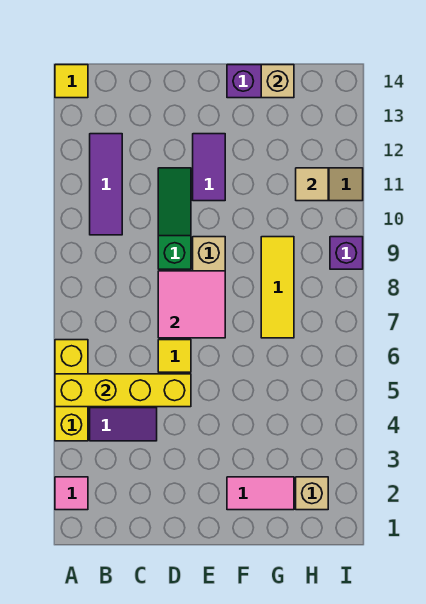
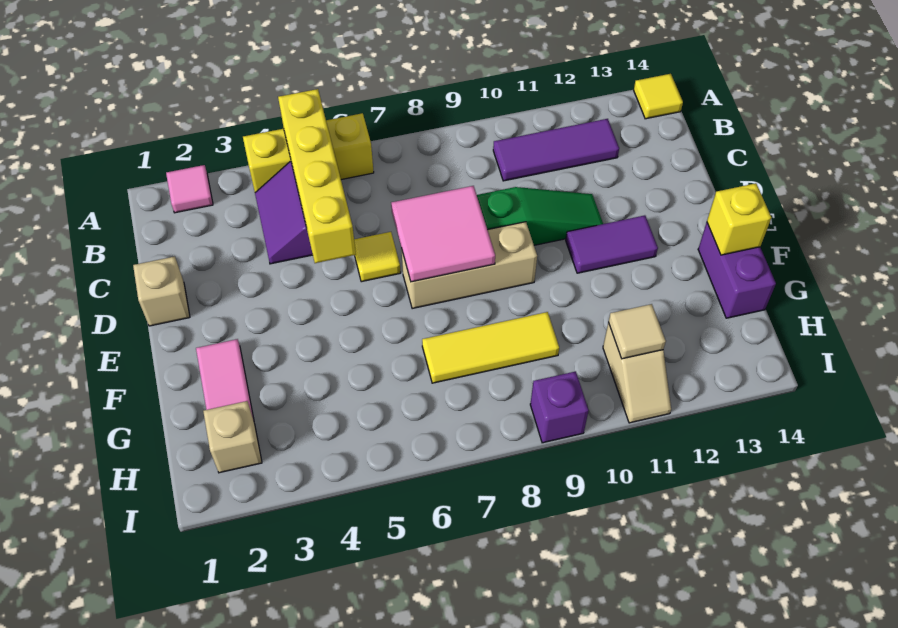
none -> yellow brick F14 level 2
tan brick G14 level 2 -> tan brick D1 level 1

